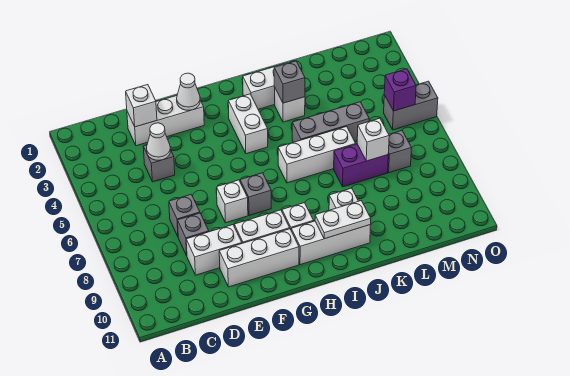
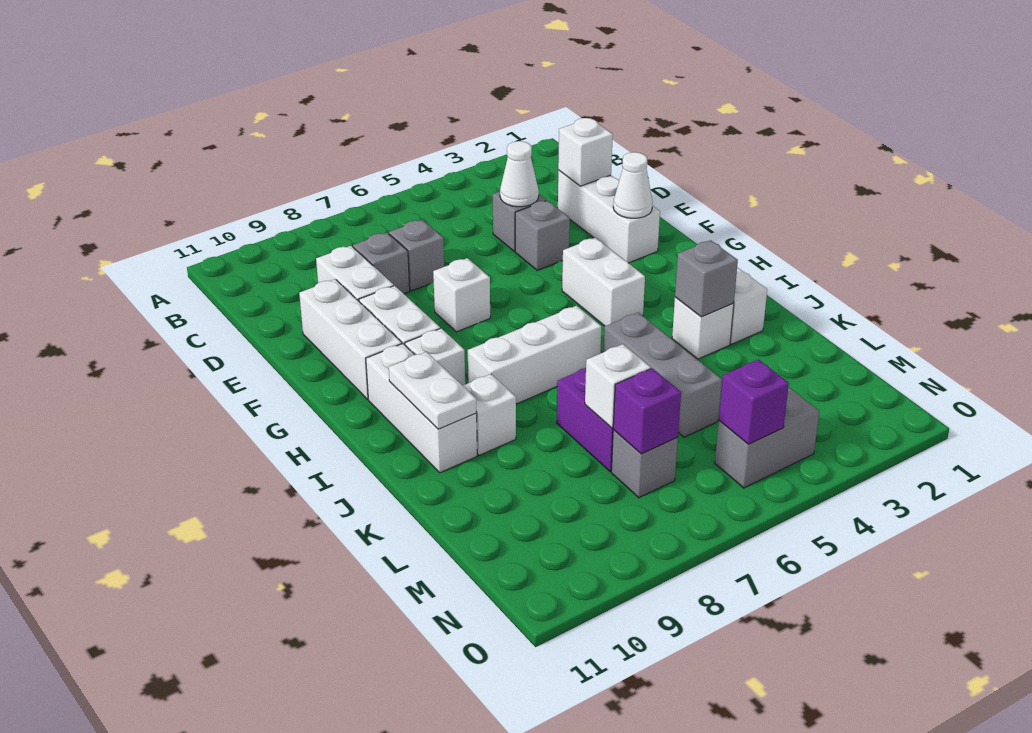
grey brick G7 level 1 -> grey brick E4 level 1
white brick H3:H4 level 1 -> white brick G4:H4 level 1
white brick I6:K6 level 1 -> white brick I6:I8 level 1
none -> purple brick M7 level 2
grey brick N5:O5 level 1 -> grey brick N4:N5 level 1

